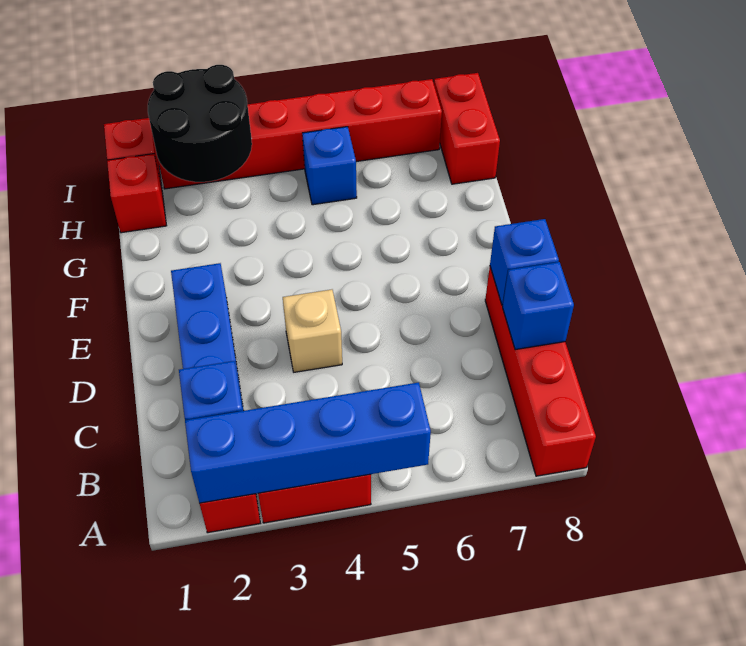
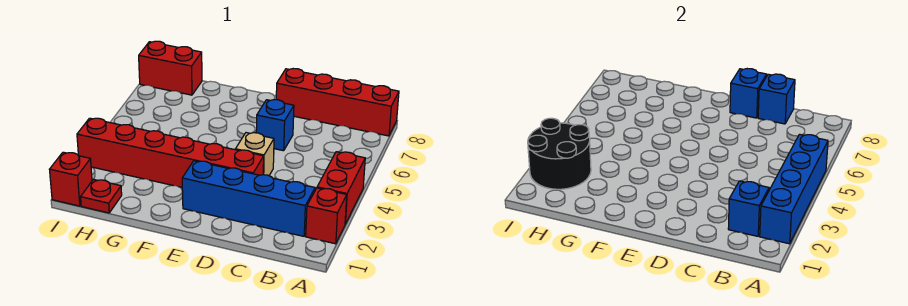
red brick H1 level 1 -> red plate H1 level 1
blue brick H5 level 1 -> blue brick D6 level 1
red brick I2:I7 level 1 -> red brick D3:I3 level 1

